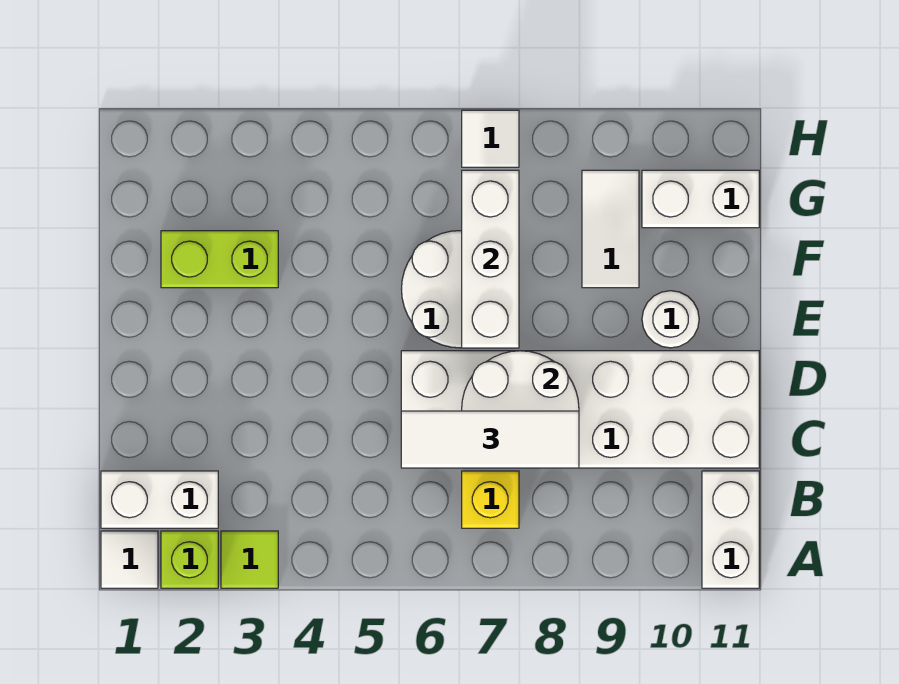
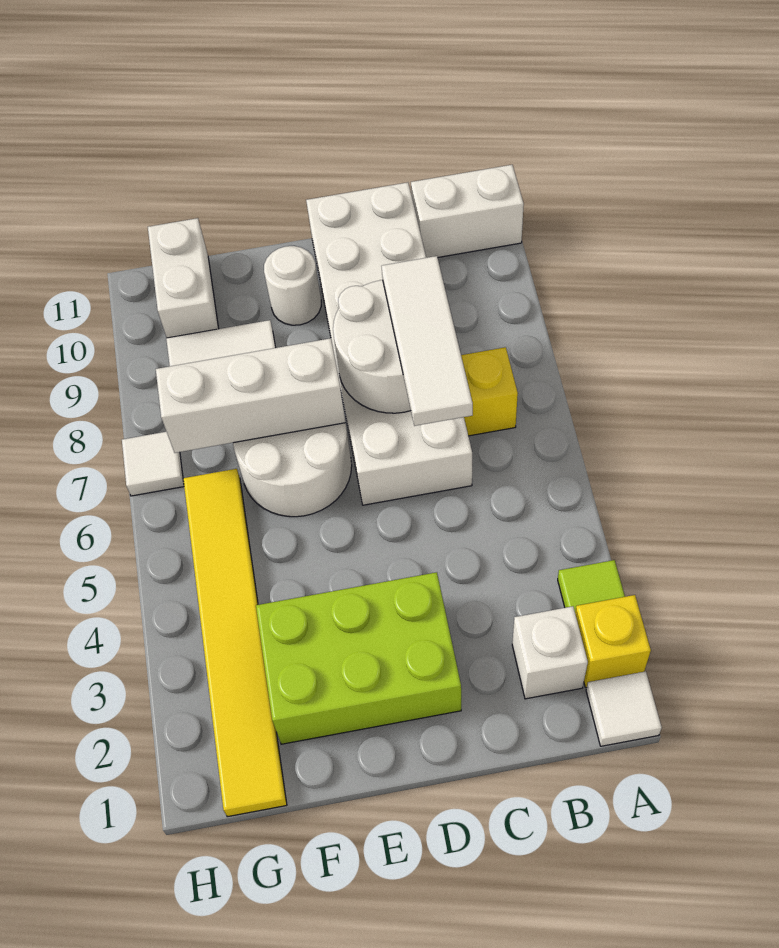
lime brick A2 level 1 -> yellow brick A2 level 1
white brick B1:B2 level 1 -> white brick B2 level 1
lime brick F2:F3 level 1 -> lime brick D2:F3 level 1
none -> yellow tile G1:G6 level 1

